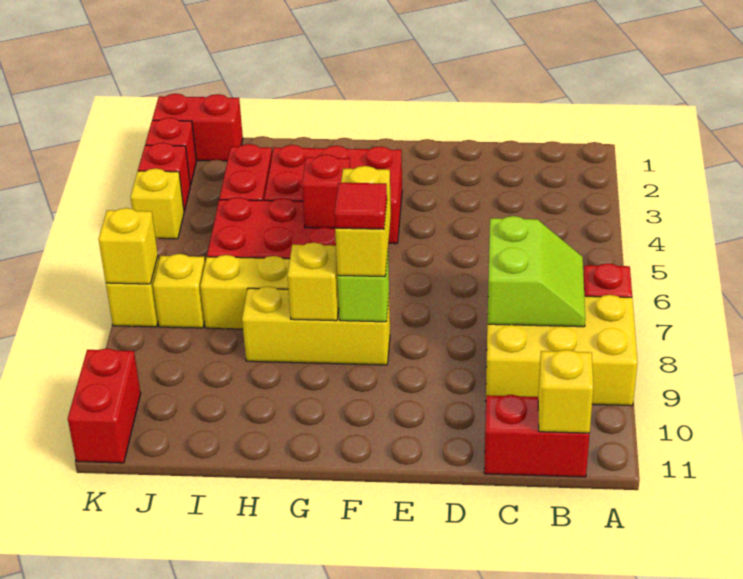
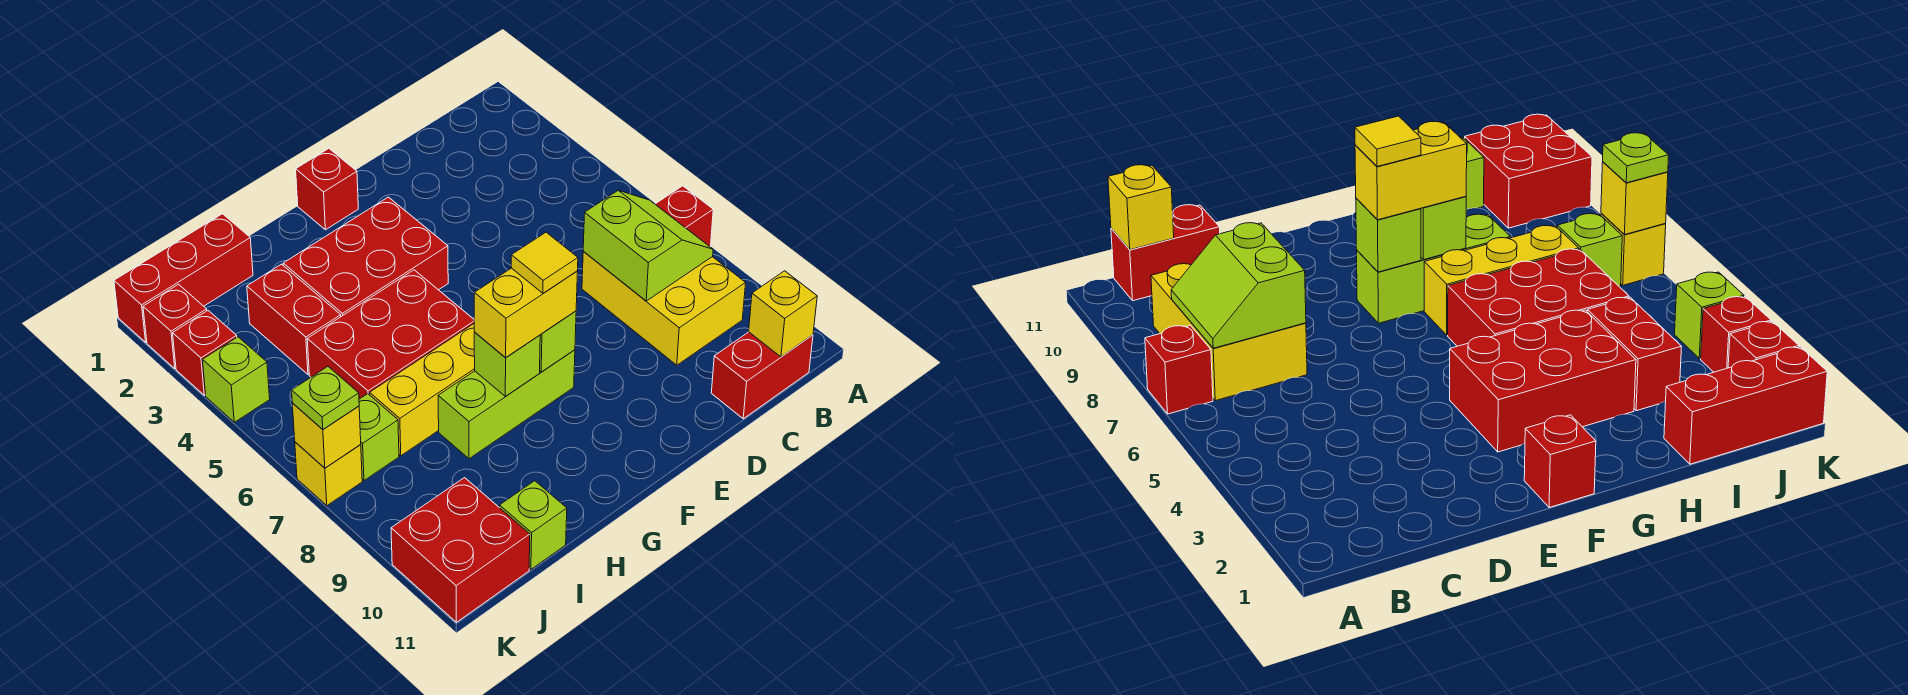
yellow brick A8:C9 level 1 -> yellow brick B7:C9 level 1
yellow brick F7:F8 level 3 -> yellow brick F8:G8 level 3
yellow brick F8:H8 level 1 -> lime brick F8:H8 level 1
red tile F8 level 4 -> yellow tile F8 level 4
red brick G5 level 2 -> red brick F1 level 1
yellow brick G8 level 2 -> lime brick G8 level 2
none -> lime brick I11 level 1
red brick J1:K1 level 1 -> red brick I1:K1 level 1
yellow brick J7 level 1 -> lime brick J7 level 1
yellow brick K4 level 1 -> lime brick K4 level 1
none -> lime plate K7 level 3
red brick K10:K11 level 1 -> red brick J10:K11 level 1

